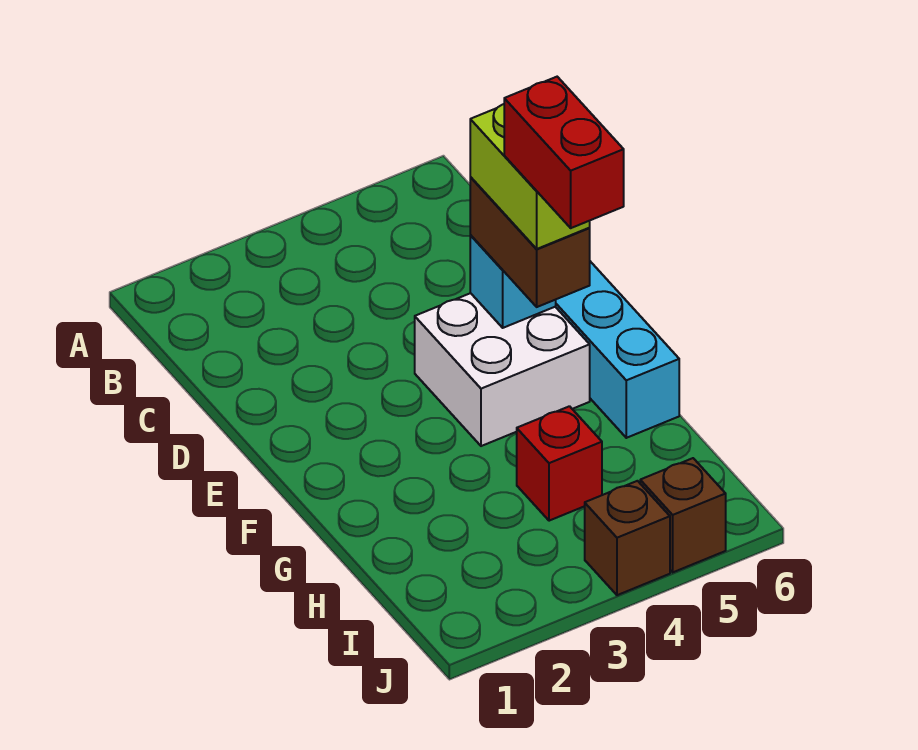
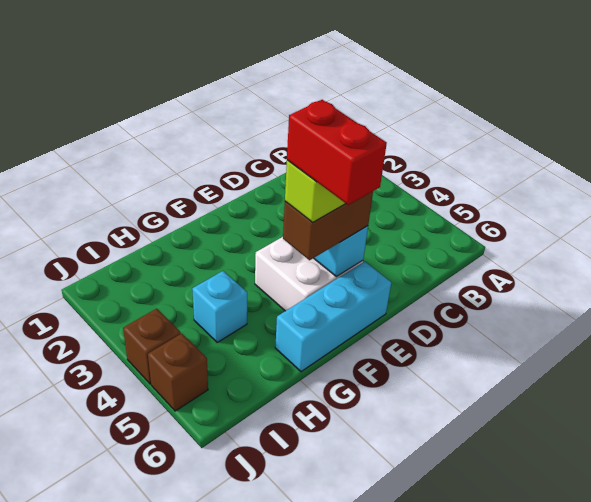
red brick F5:G5 level 5 -> red brick F5:F6 level 5
red brick H4 level 1 -> cyan brick H4 level 1

